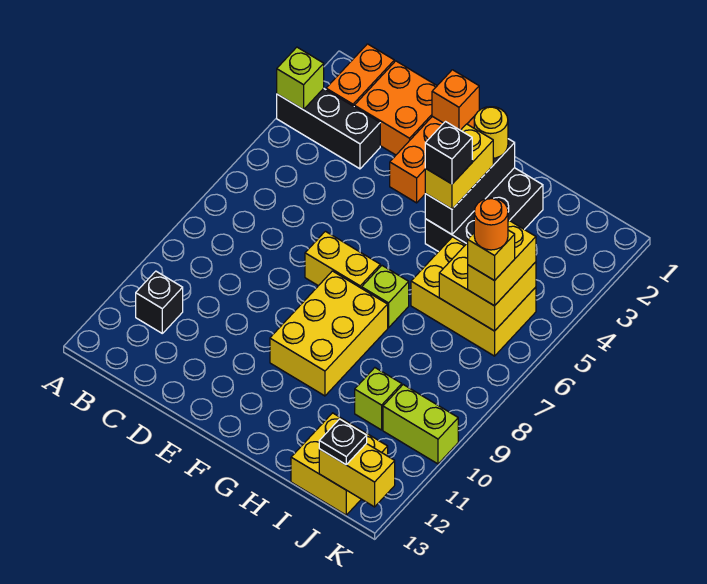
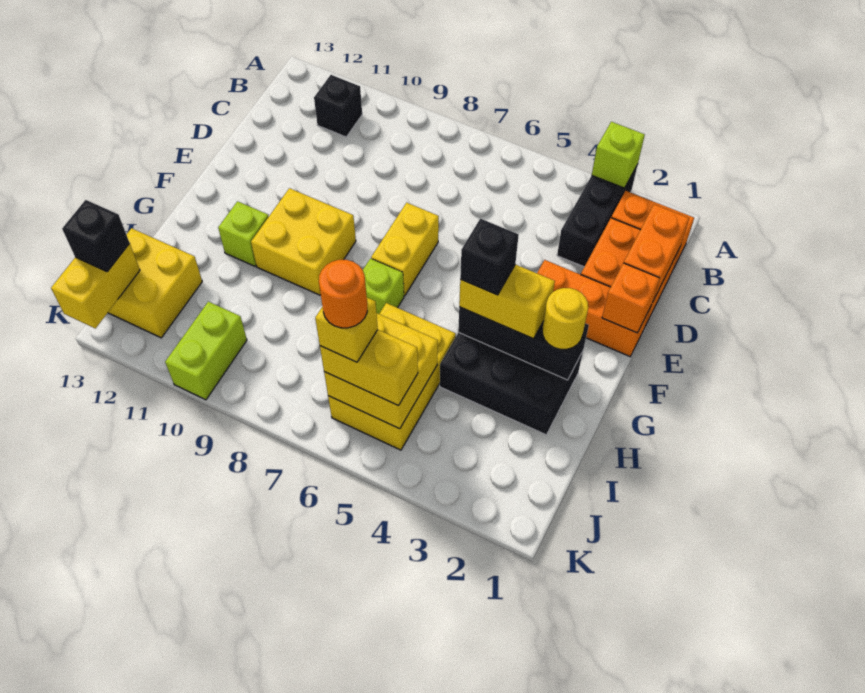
none -> orange brick C1:D1 level 2
yellow brick F8:G10 level 1 -> yellow brick F9:G10 level 1
lime brick I10 level 1 -> lime brick G11 level 1
black plate J13 level 3 -> black brick J13 level 3

